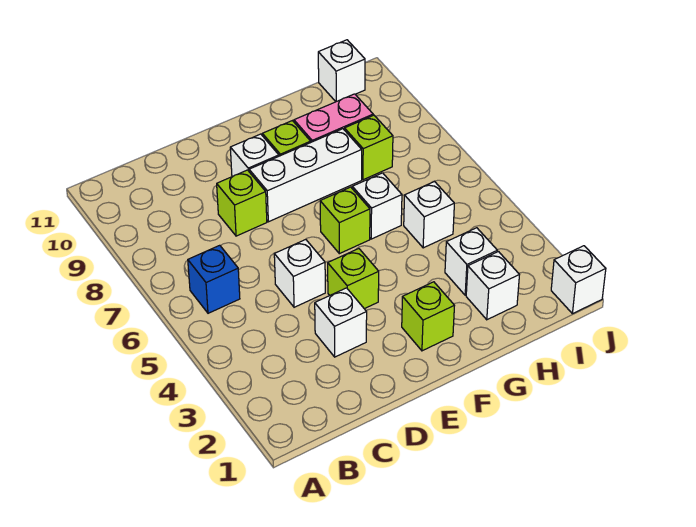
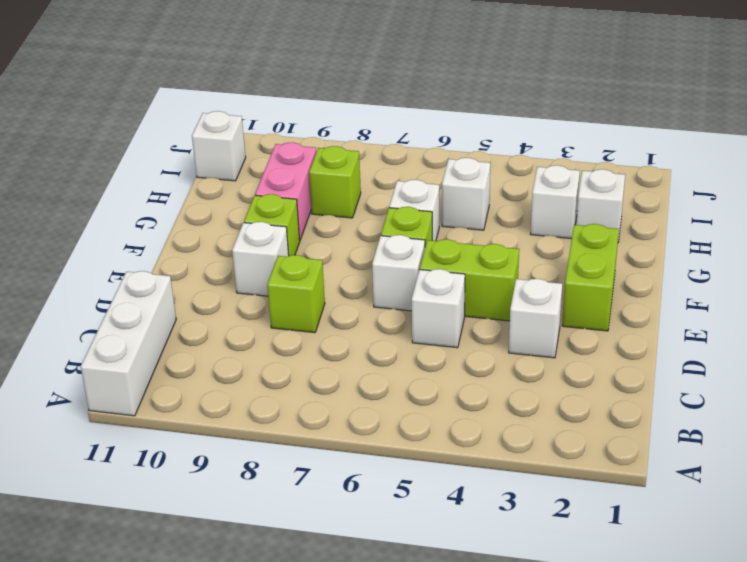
blue brick B6 level 1 -> none
lime brick E4 level 1 -> lime brick E4:E5 level 1
white brick E8:G8 level 1 -> white brick A11:C11 level 1
lime brick F2 level 1 -> lime brick E2:F2 level 1
white brick J1 level 1 -> white brick E6 level 1

